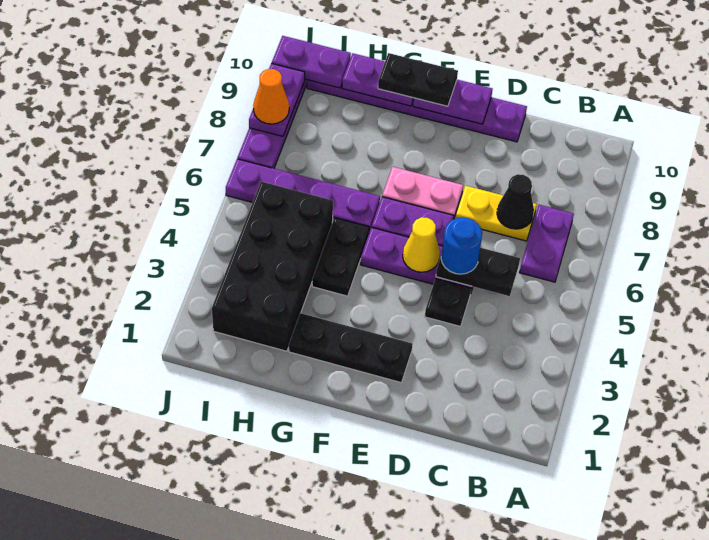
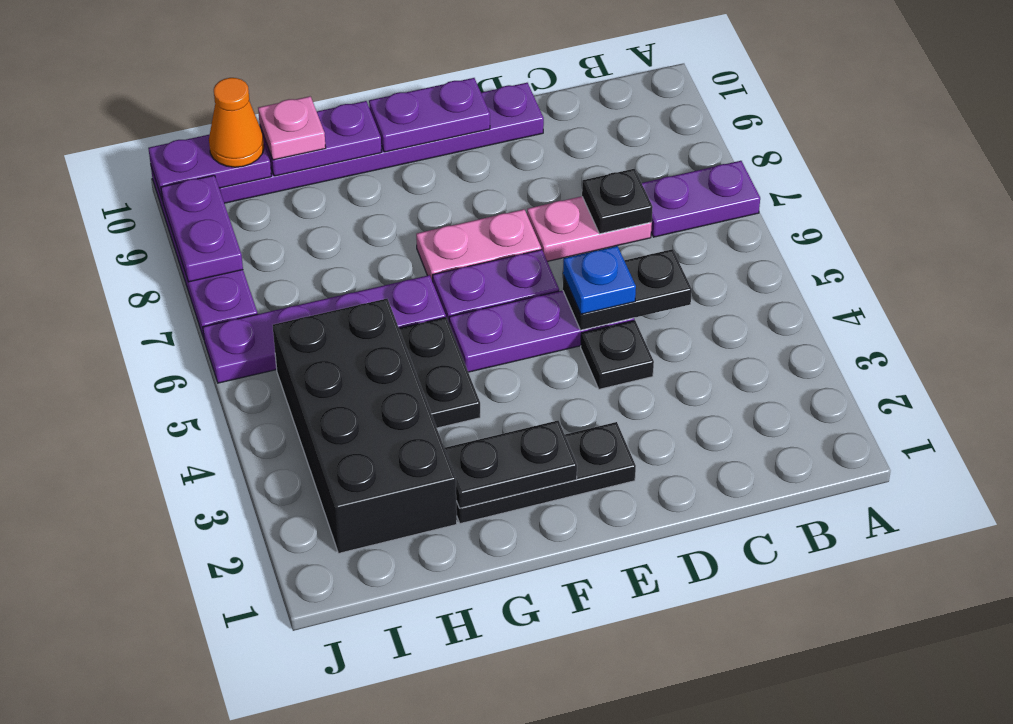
purple plate B6:B7 level 1 -> purple plate A7:B7 level 1
yellow plate C7:D7 level 1 -> pink plate C7:D7 level 1
black cone C7 level 2 -> black plate C7 level 2
blue round brick D5 level 3 -> blue plate D5 level 3
yellow cone E5 level 2 -> none
black plate F10:G10 level 3 -> black plate F2:G2 level 2
none -> pink plate H10 level 3
orange cone J8 level 3 -> orange cone I10 level 3

